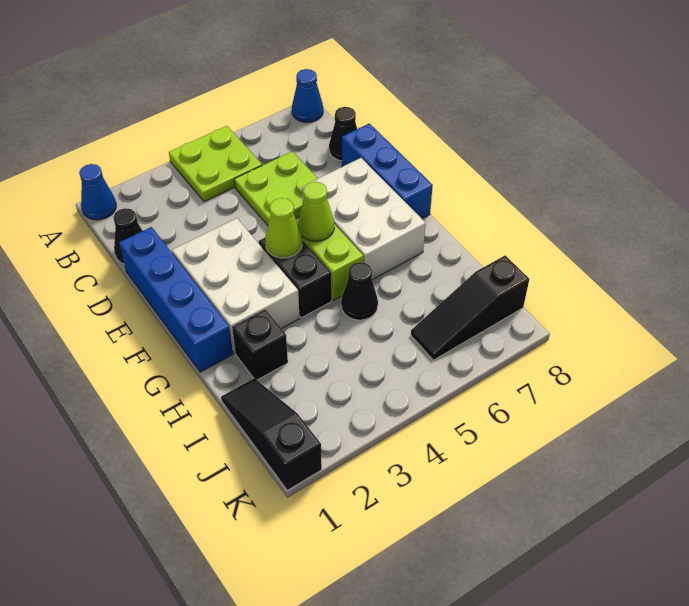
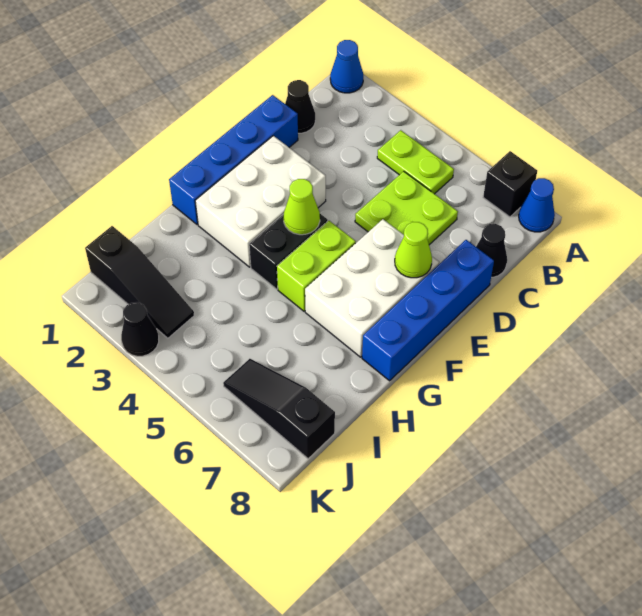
lime plate A4:B5 level 1 -> lime plate B4:B5 level 1
blue brick D8:F8 level 1 -> blue brick D8:G8 level 1
lime cone F5 level 2 -> lime cone E7 level 2
black brick H2 level 1 -> black brick A7 level 1
black cone H5 level 1 -> black cone K3 level 1
black slope I1:K1 level 1 top K -> black slope J1:J3 level 1 top 1

